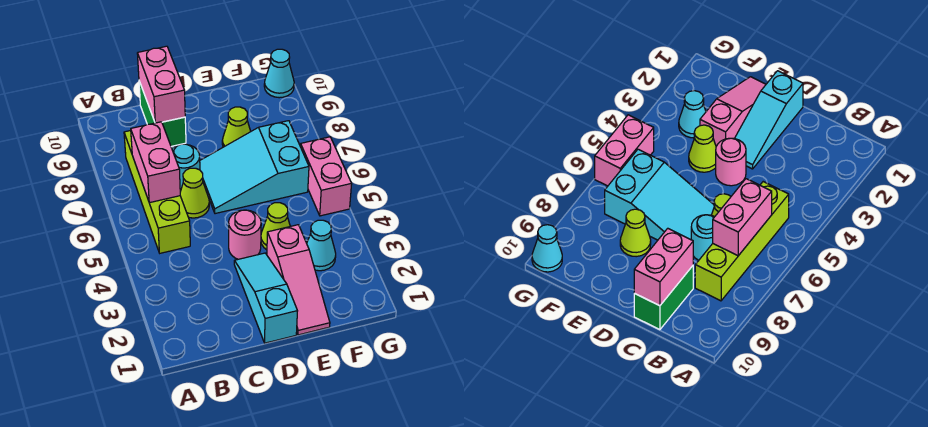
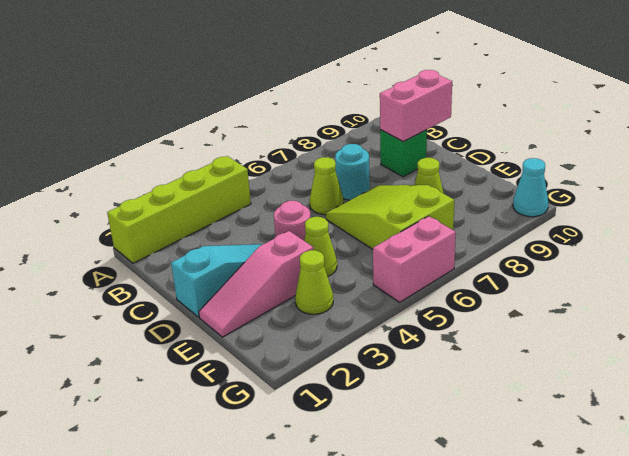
lime brick B5:B8 level 1 -> lime brick A1:A4 level 1
pink brick B6:B7 level 2 -> none
green brick C9:C10 level 1 -> green brick C9 level 1
cyan slope D6:F7 level 1 top F -> lime slope D6:F7 level 1 top F
cyan cone F3 level 1 -> lime cone F3 level 1

